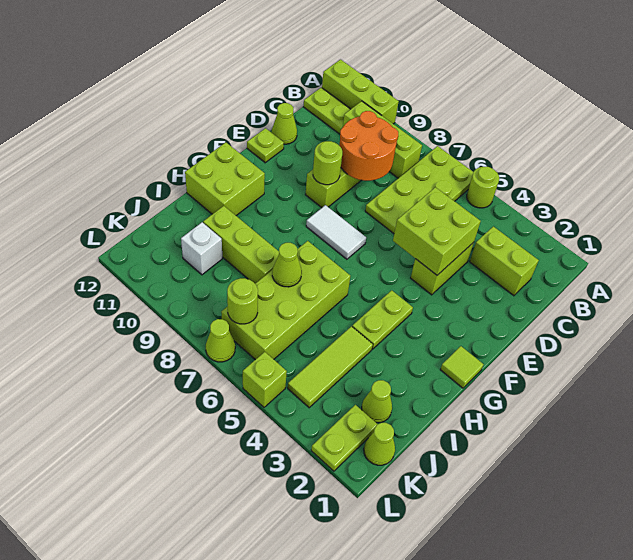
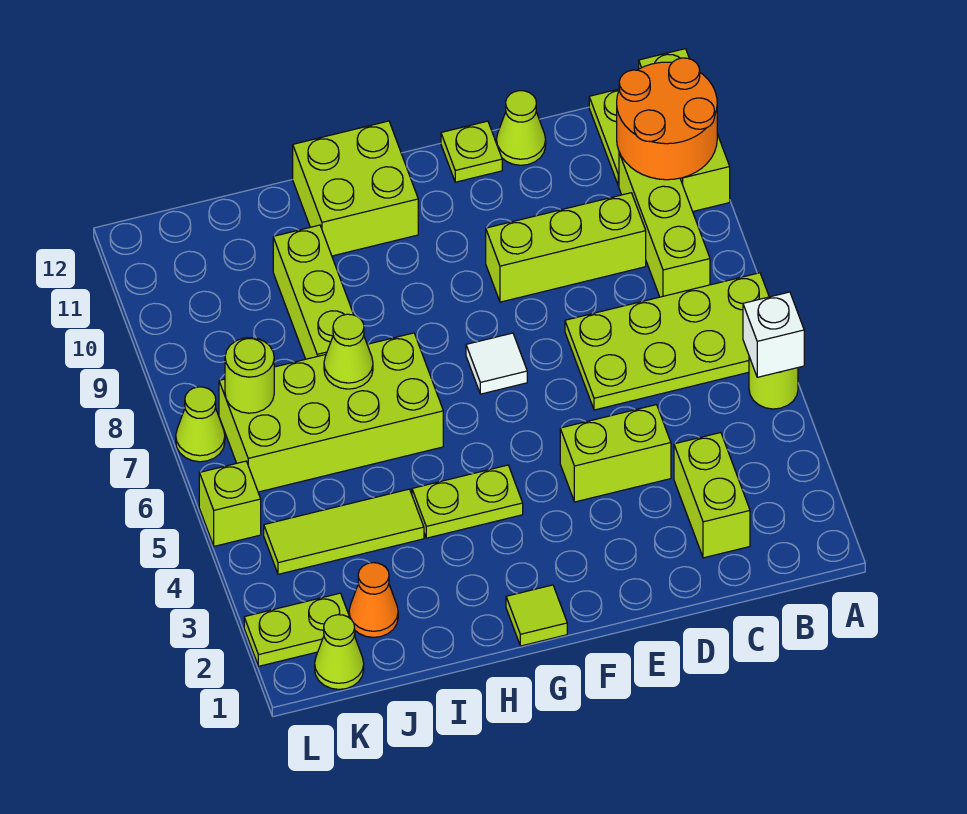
orange round brick C8:D9 level 2 -> orange round brick A10:B11 level 2
lime brick D4:E5 level 2 -> none
lime round brick E9 level 2 -> none
white tile F7:F8 level 1 -> white tile F7 level 1
lime cone J2 level 1 -> orange cone J2 level 1
white brick J10 level 1 -> white brick A5 level 2

